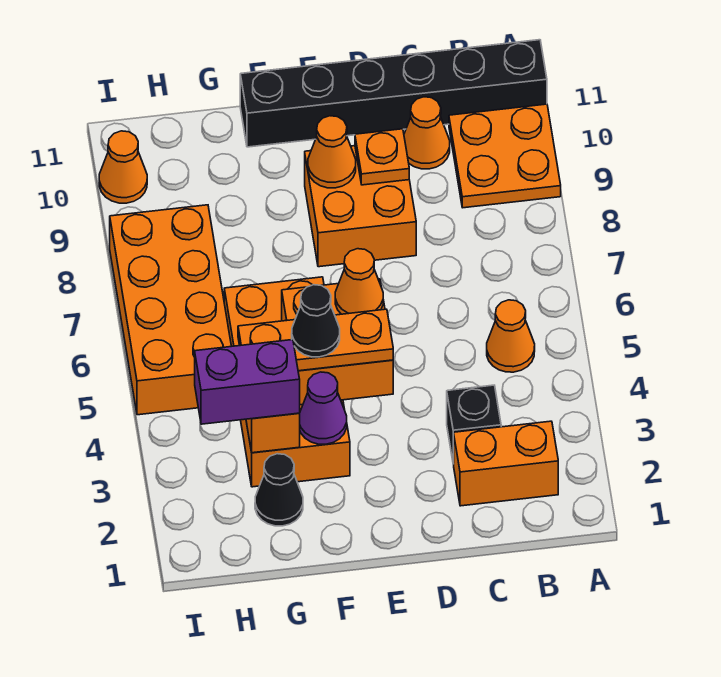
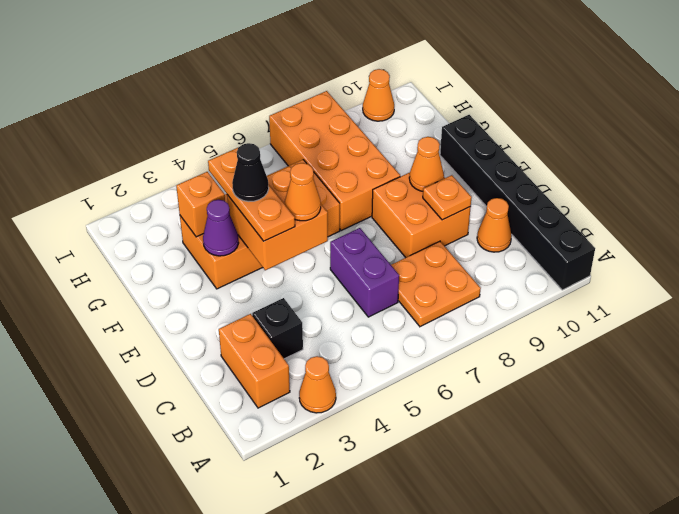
orange plate A9:B10 level 1 -> orange plate B7:C8 level 1
orange cone B5 level 1 -> orange cone A3 level 1
black cone G2 level 1 -> none
purple brick G3:H3 level 3 -> purple brick C6:D6 level 1
orange brick H5:I8 level 1 -> orange brick F7:I8 level 1

